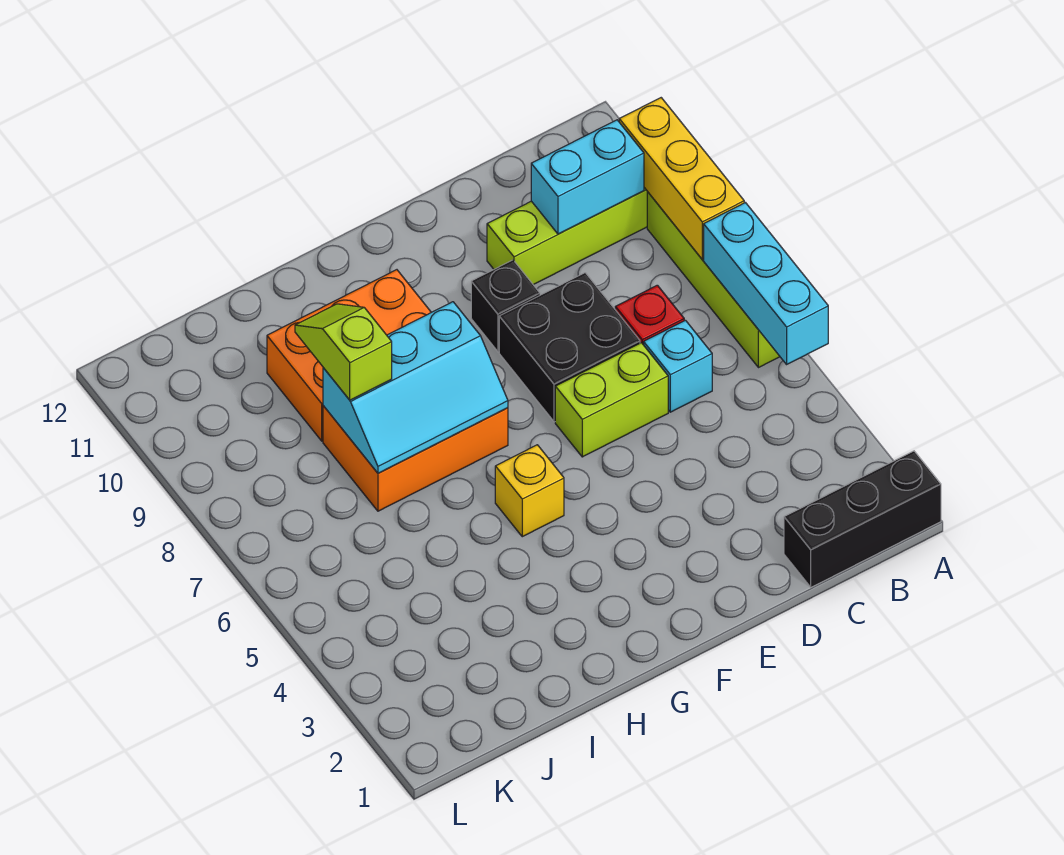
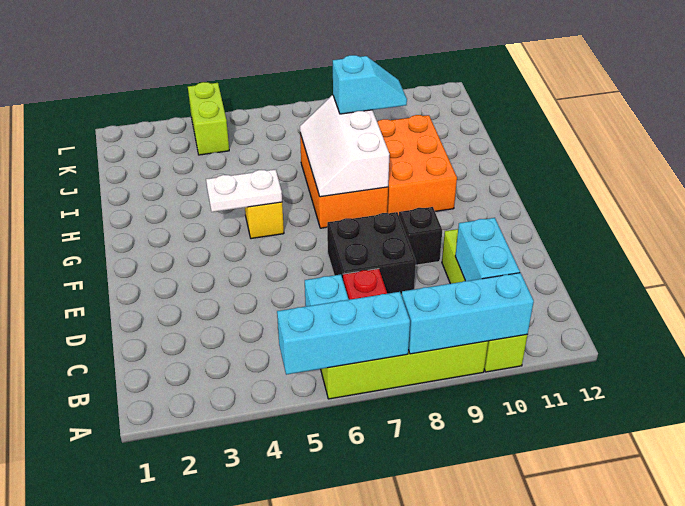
black brick A1:C1 level 1 -> none
yellow brick A8:A10 level 2 -> cyan brick A8:A10 level 2
lime brick D6:E6 level 1 -> lime brick K4:L4 level 1
none -> white plate G4:G5 level 2
cyan slope G7:I8 level 2 top 8 -> white slope G7:I8 level 2 top 8
lime slope I8:I9 level 3 top 8 -> cyan slope I8:I9 level 3 top 8

